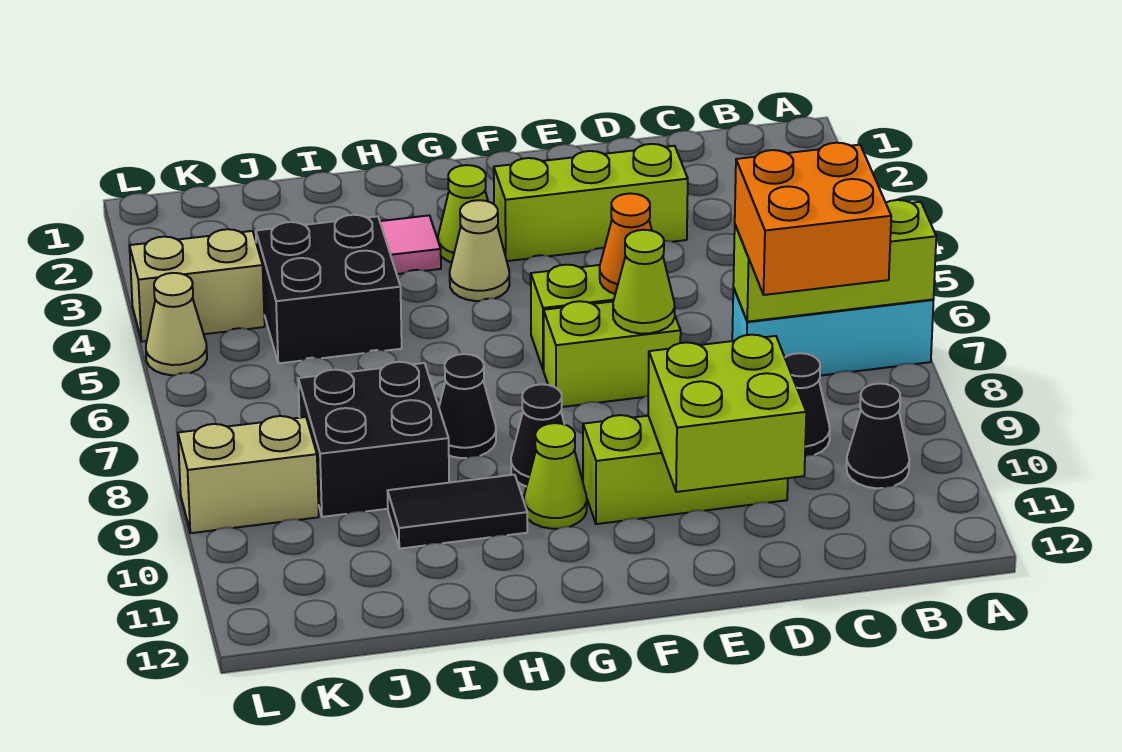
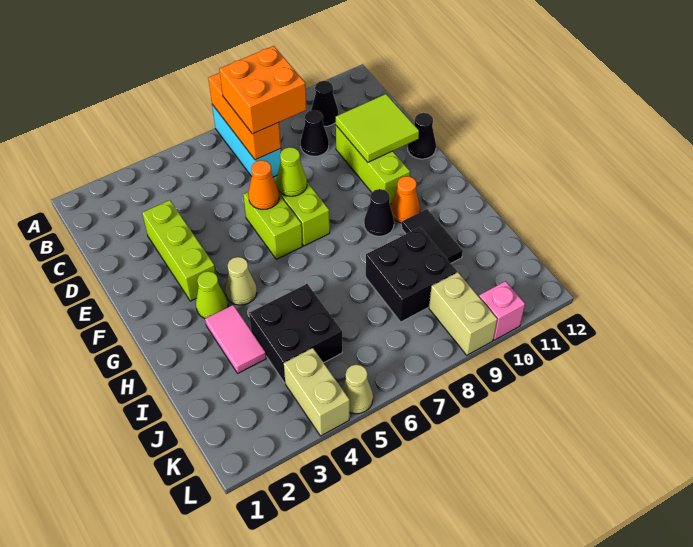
lime brick A7:C7 level 2 -> orange brick A7:C7 level 2
lime brick D10:E11 level 2 -> lime tile D10:E11 level 2
lime cone G10 level 1 -> orange cone G10 level 1
black cone H8 level 1 -> black cone E12 level 1
none -> pink brick L10 level 1

